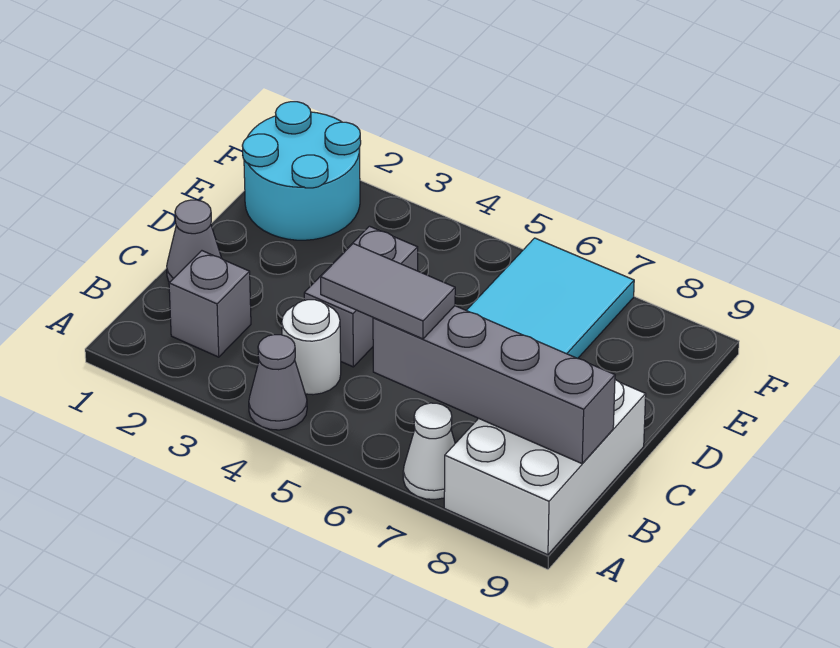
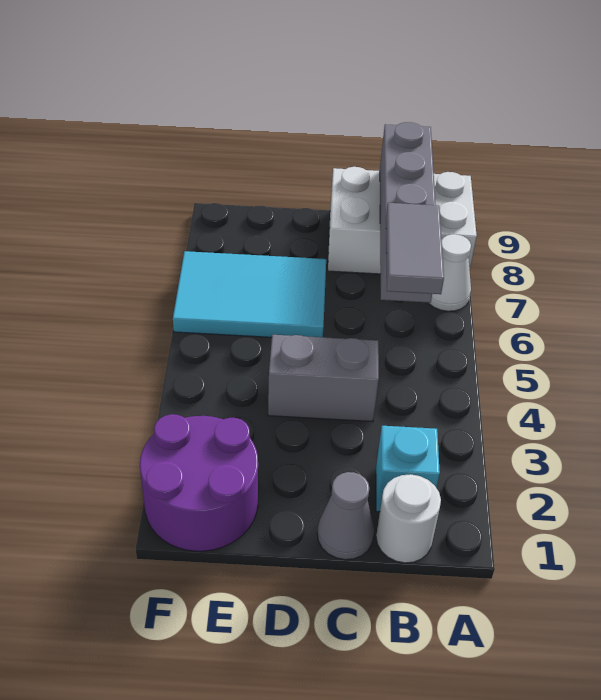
grey cone A4 level 1 -> none
grey brick B2 level 1 -> cyan brick B2 level 1
white round brick B4 level 1 -> white round brick B1 level 1
cyan round brick E1:F2 level 1 -> purple round brick E1:F2 level 1

